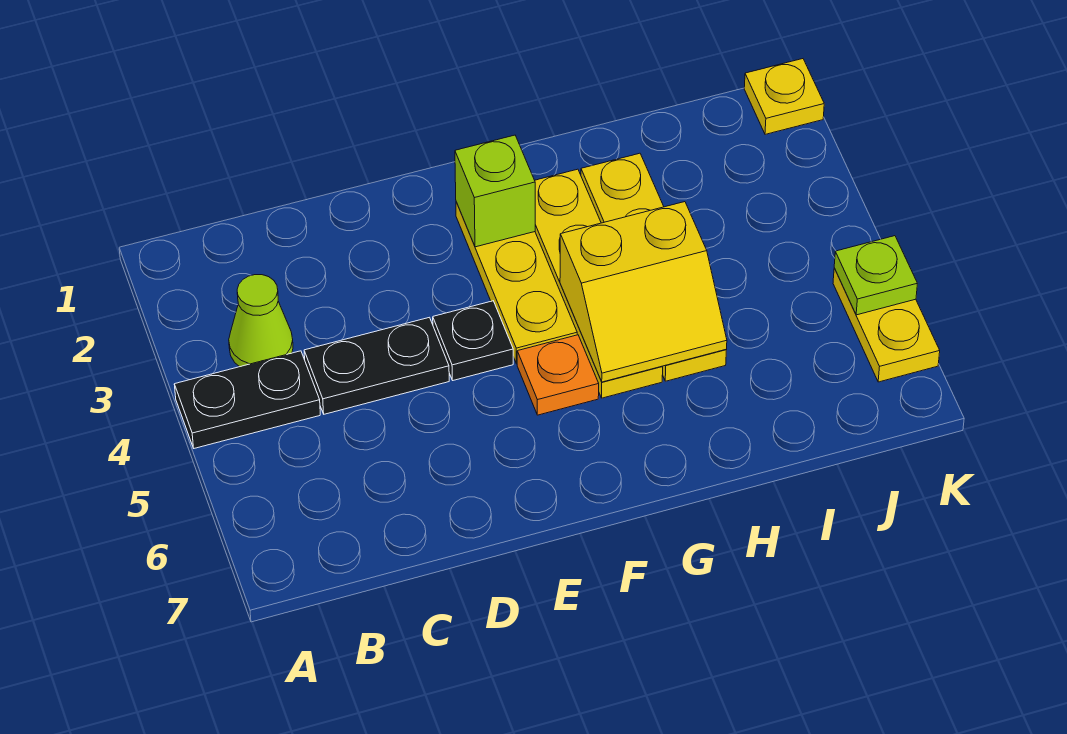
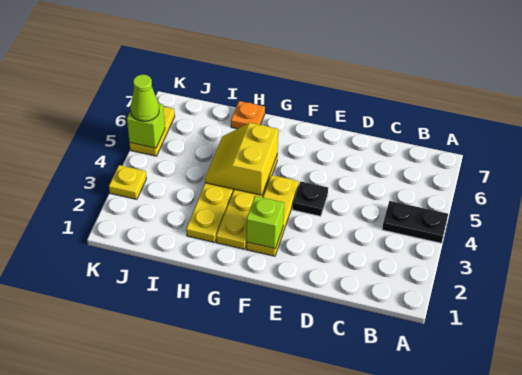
lime cone B3 level 1 -> lime cone K5 level 3
black plate C4:D4 level 1 -> none
orange plate F5 level 1 -> orange plate H7 level 1
yellow slope G4:H5 level 2 top 4 -> yellow slope G4:H5 level 2 top G
yellow plate K1 level 1 -> yellow plate K3 level 1
lime plate K5 level 2 -> lime brick K5 level 2

